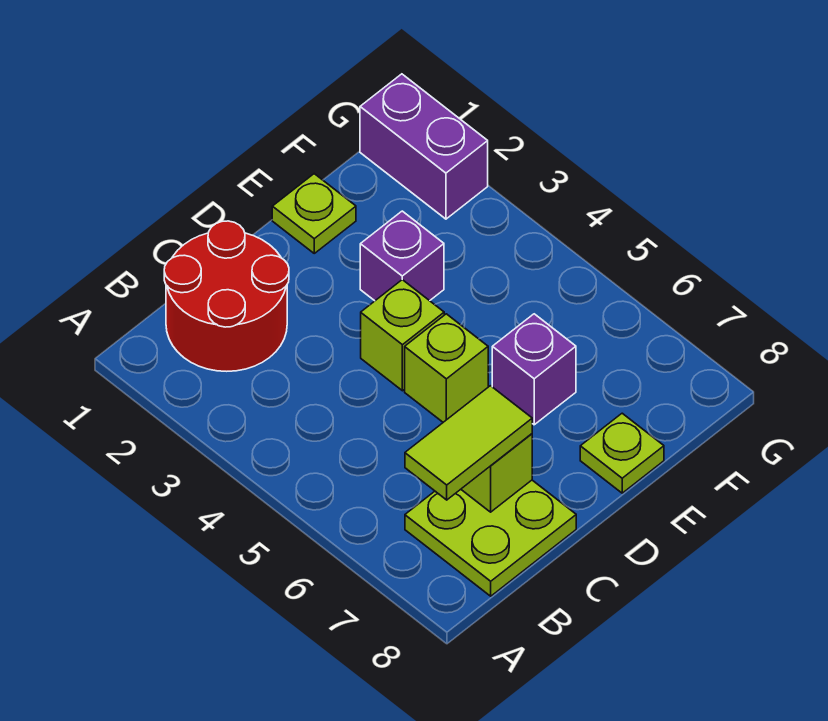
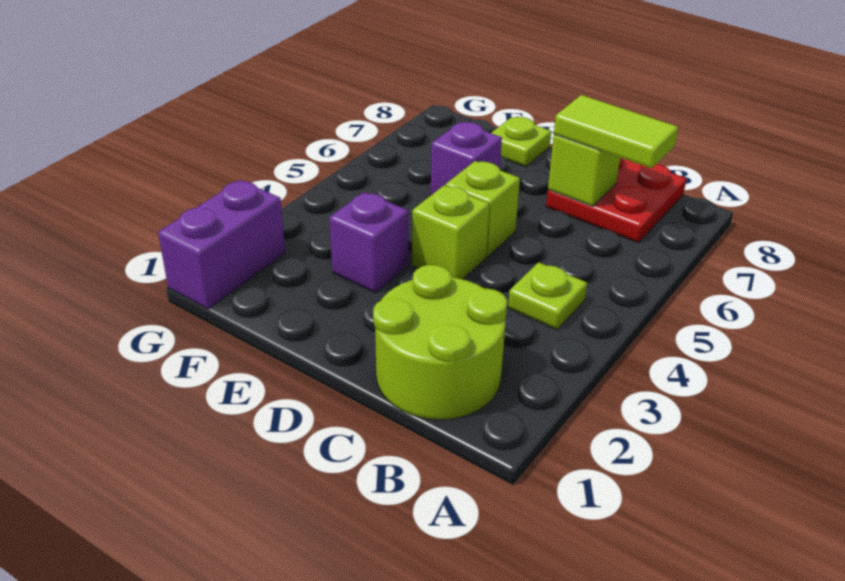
red round brick B1:C2 level 1 -> lime round brick B1:C2 level 1
lime plate B7:C8 level 1 -> red plate B7:C8 level 1
lime plate E1 level 1 -> lime plate B4 level 1

